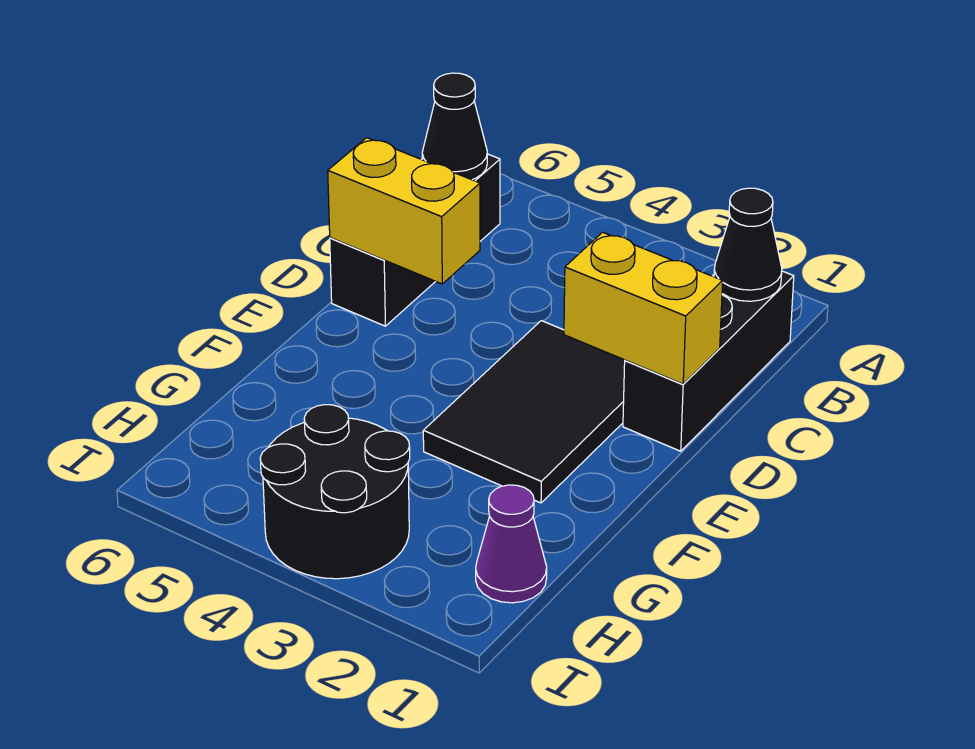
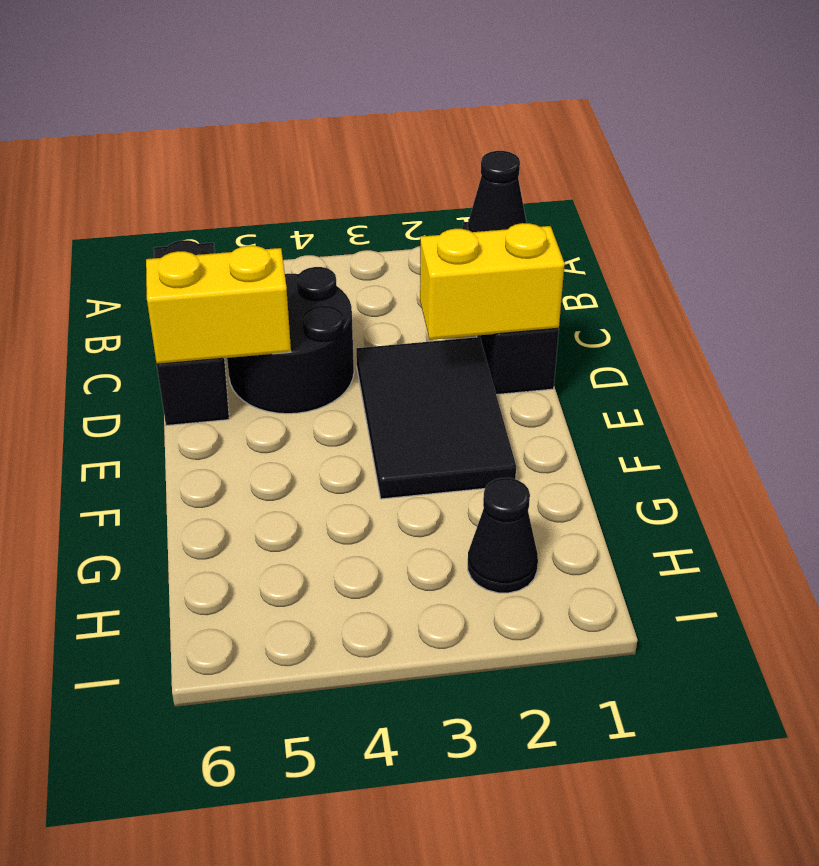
black cone B6 level 2 -> black cone H2 level 1
purple cone H1 level 1 -> none
black round brick H3:I4 level 1 -> black round brick C4:D5 level 1

